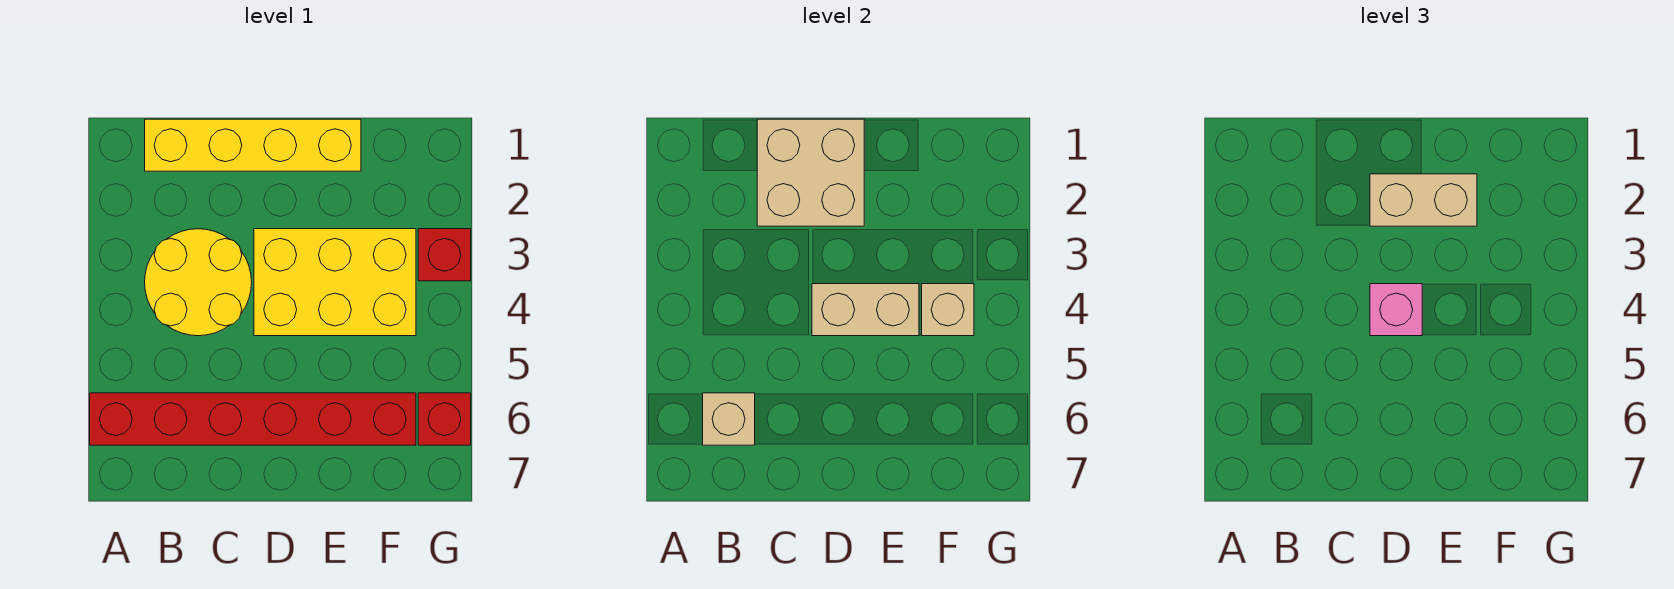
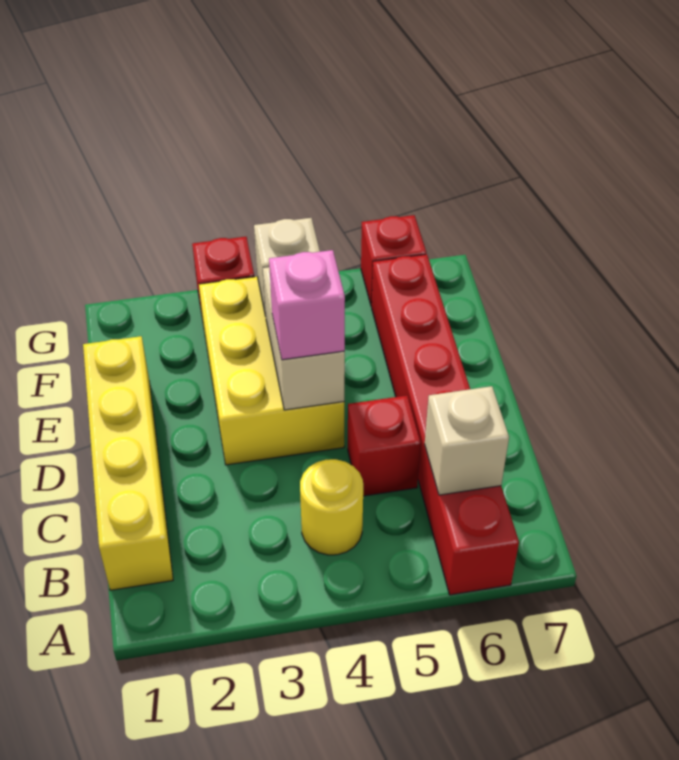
yellow round brick B3:C4 level 1 -> yellow round brick B4 level 1
tan brick C1:D2 level 2 -> none
none -> red brick C5 level 1
tan brick D2:E2 level 3 -> none

